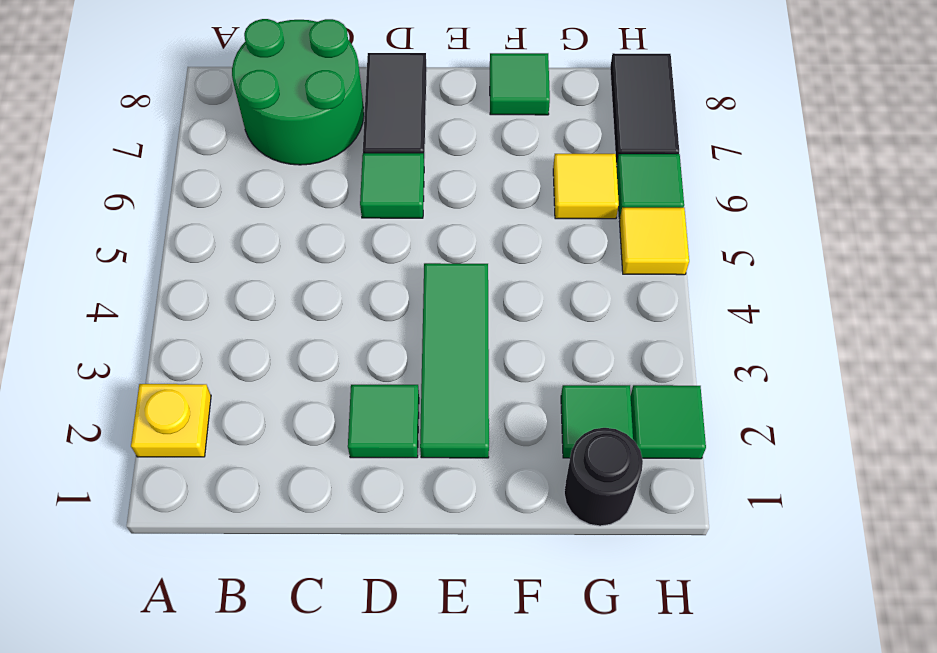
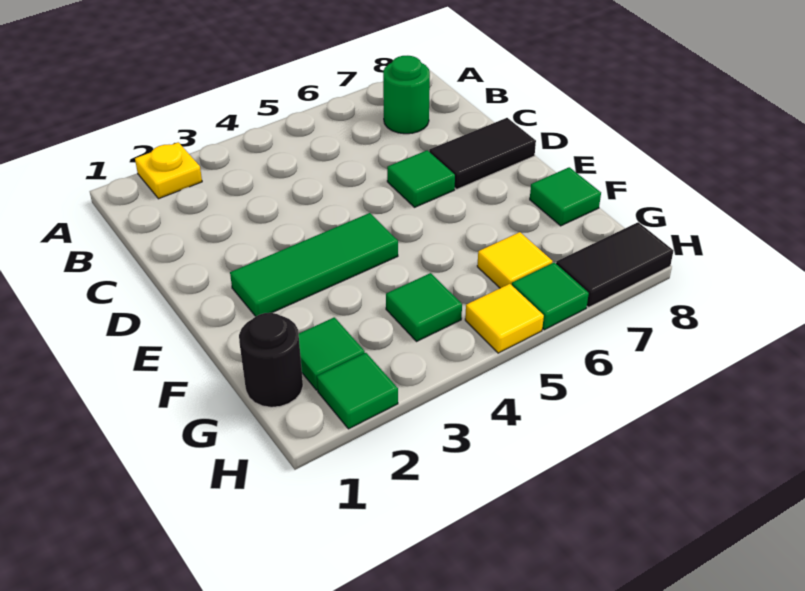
green round brick B7:C8 level 1 -> green round brick B7 level 1
green tile D2 level 1 -> green tile G4 level 1

